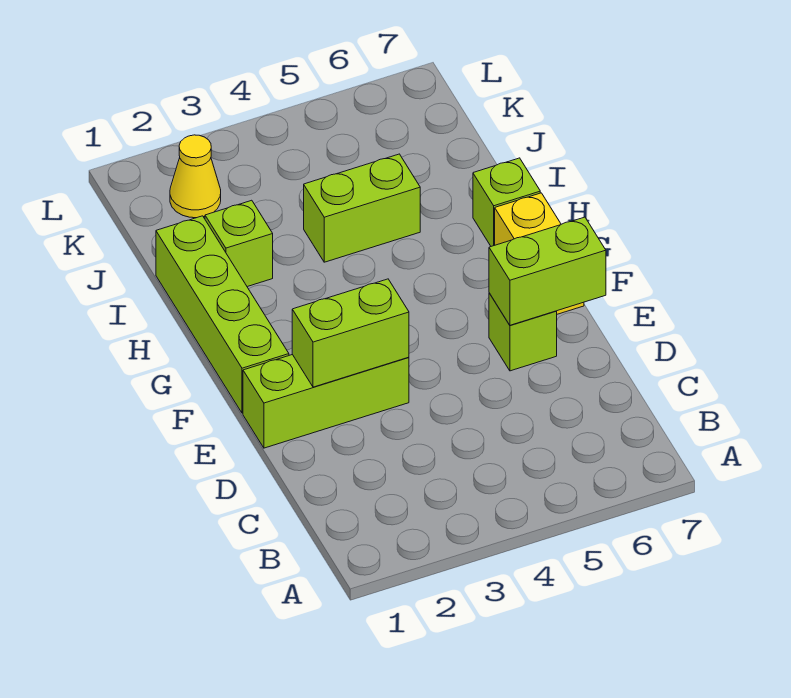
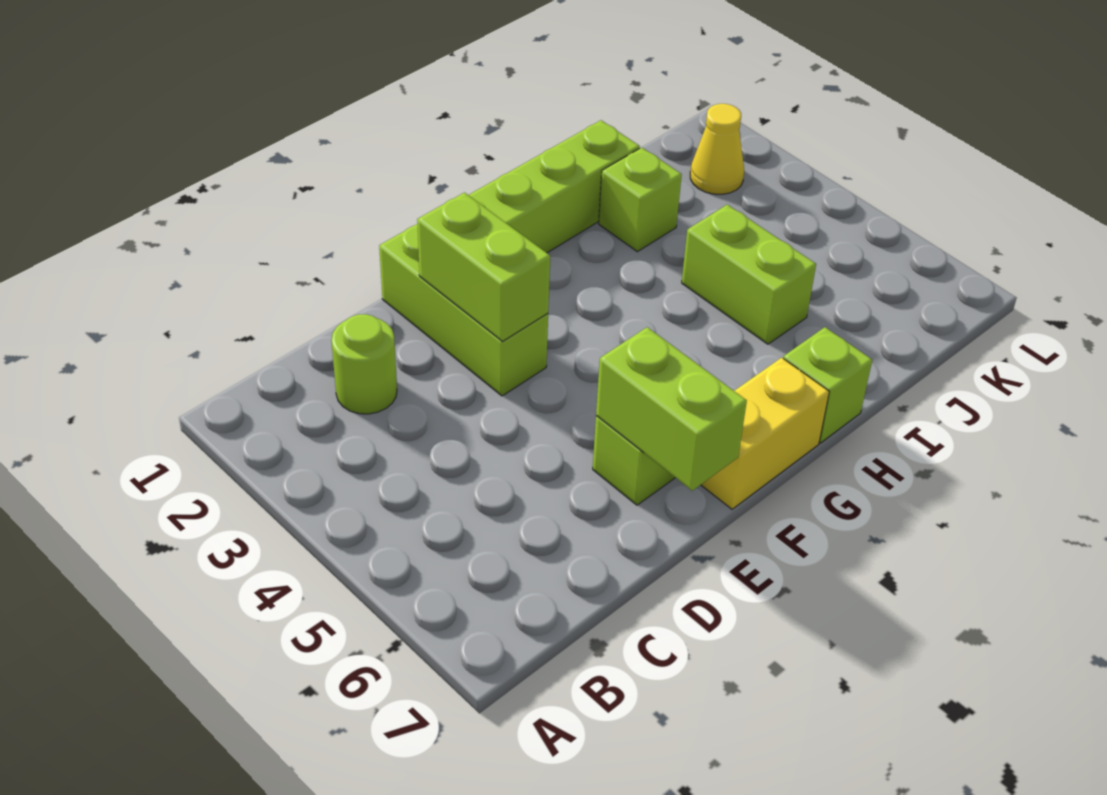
none -> lime round brick C2 level 1

